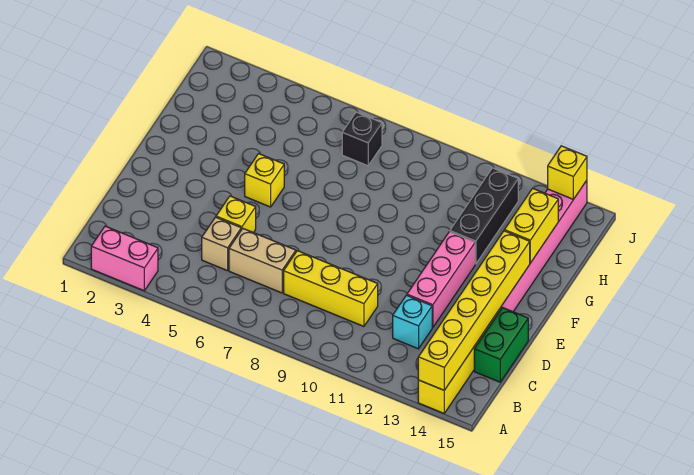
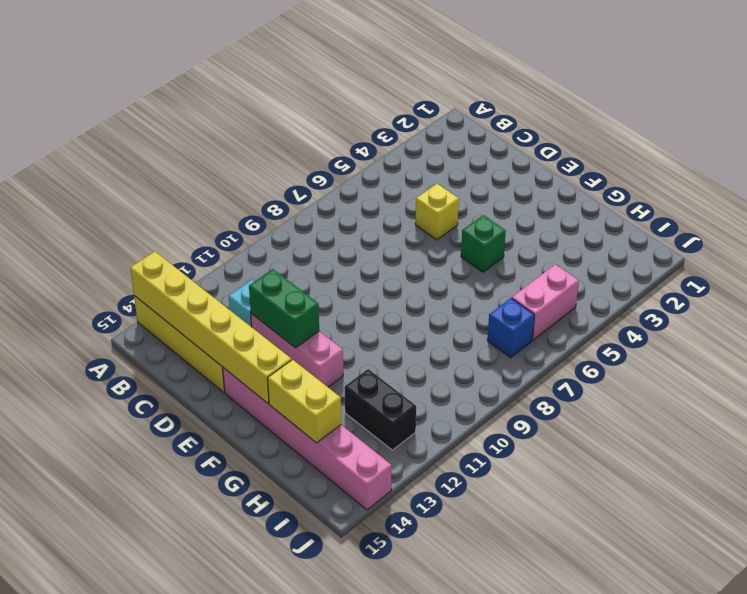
pink brick A2:A3 level 1 -> pink brick I5:I6 level 1
tan brick C5 level 1 -> none
tan brick C6:C7 level 1 -> none
yellow brick C8:C10 level 1 -> none
green brick C15:D15 level 1 -> green brick D12:E12 level 2
yellow brick F5 level 1 -> green brick F5 level 1
black brick G12:I12 level 1 -> black brick H12:I12 level 1
black brick I7 level 1 -> blue brick I7 level 1
yellow brick J14 level 2 -> none

